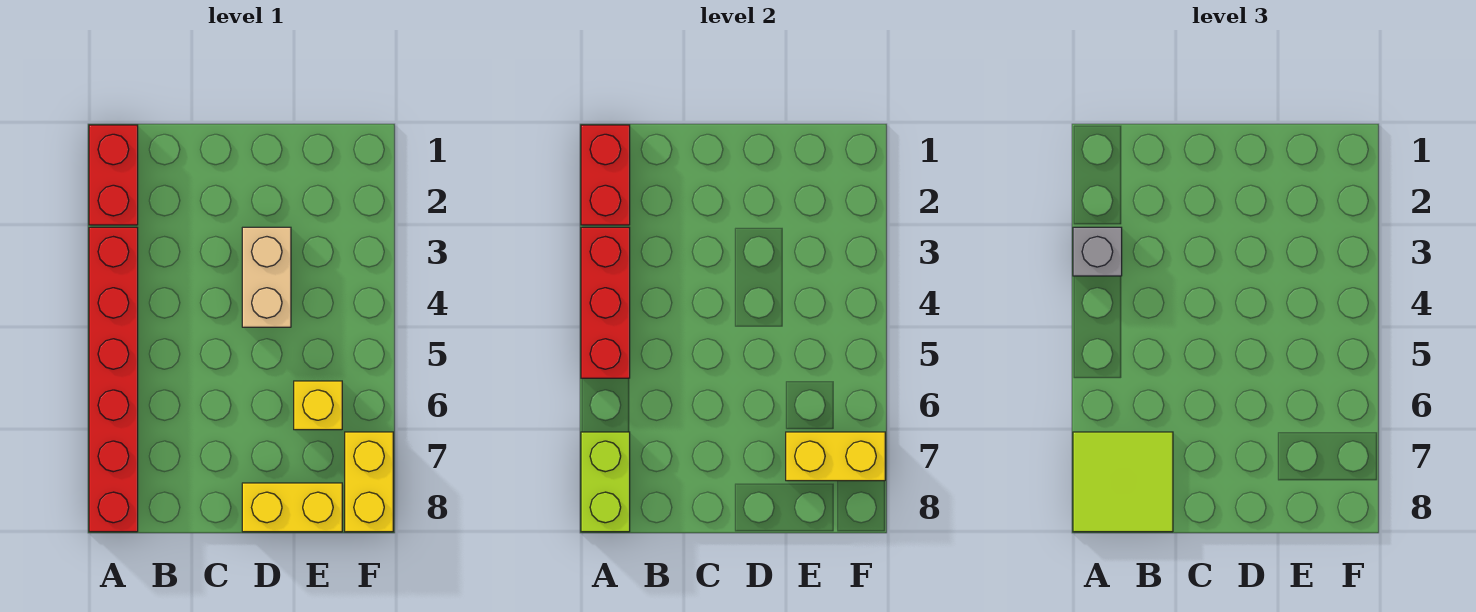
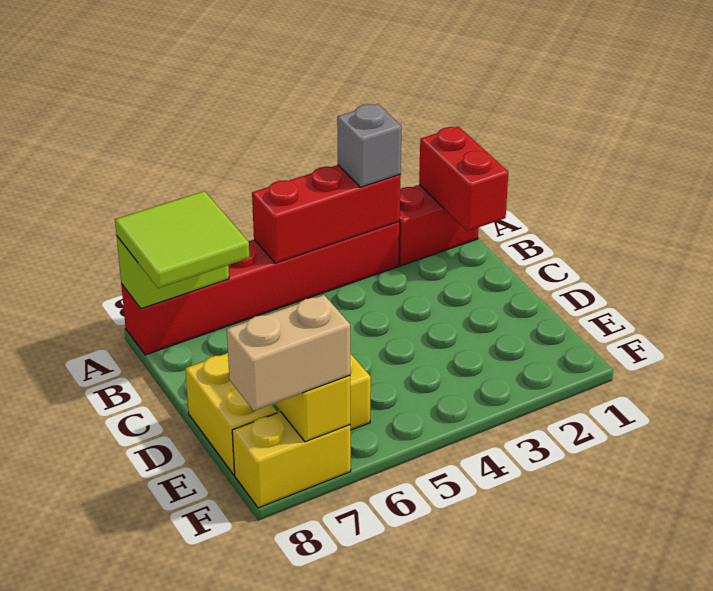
red brick A1:A2 level 2 -> red brick A1:B1 level 2
tan brick D3:D4 level 1 -> tan brick F7:F8 level 3

